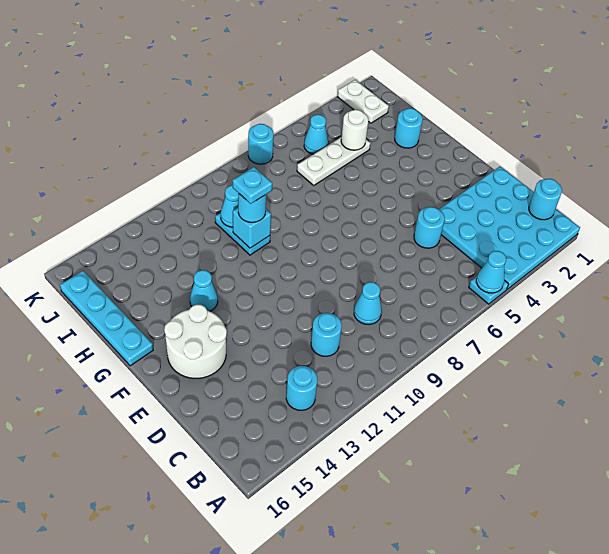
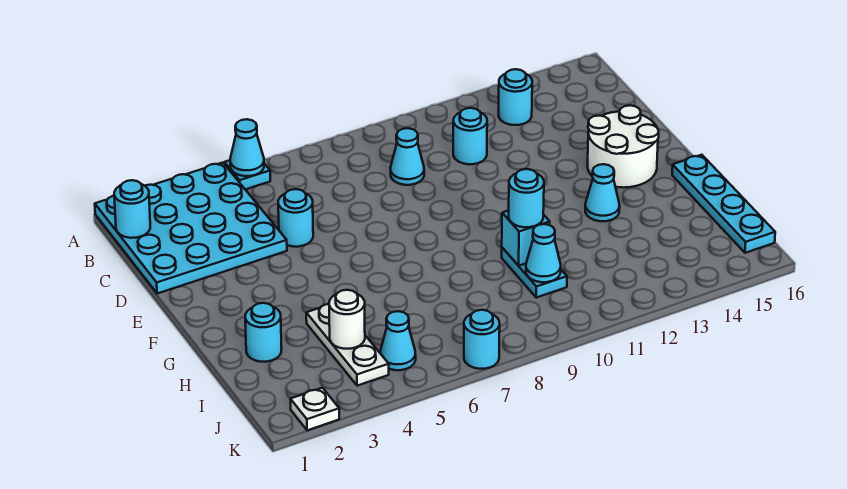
cyan plate H10 level 4 -> none
white plate I4:I6 level 1 -> white plate H4:J4 level 1
white plate J2:K2 level 1 -> white plate K2 level 1

